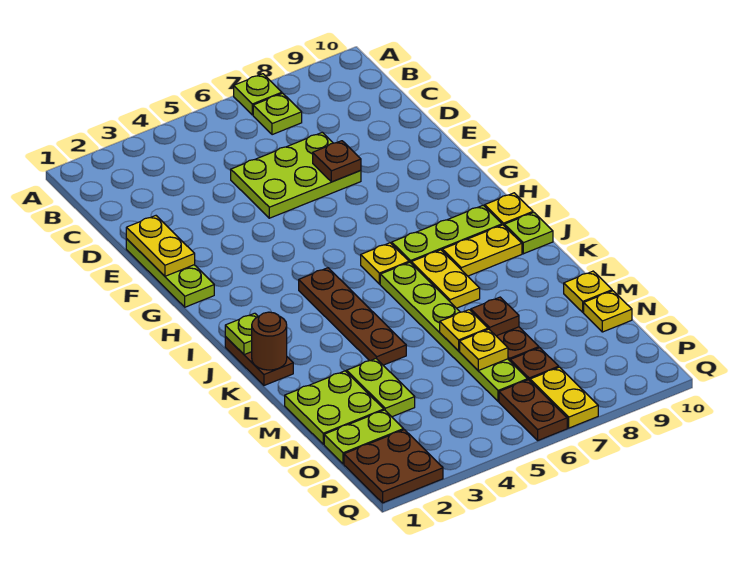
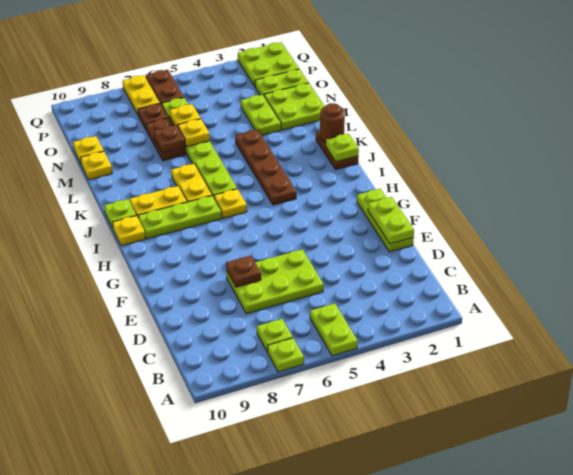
none -> lime plate A5:B5 level 1
yellow plate E1:F1 level 2 -> lime plate E1:F1 level 2
brown plate P1:Q2 level 1 -> lime plate P1:Q2 level 1

